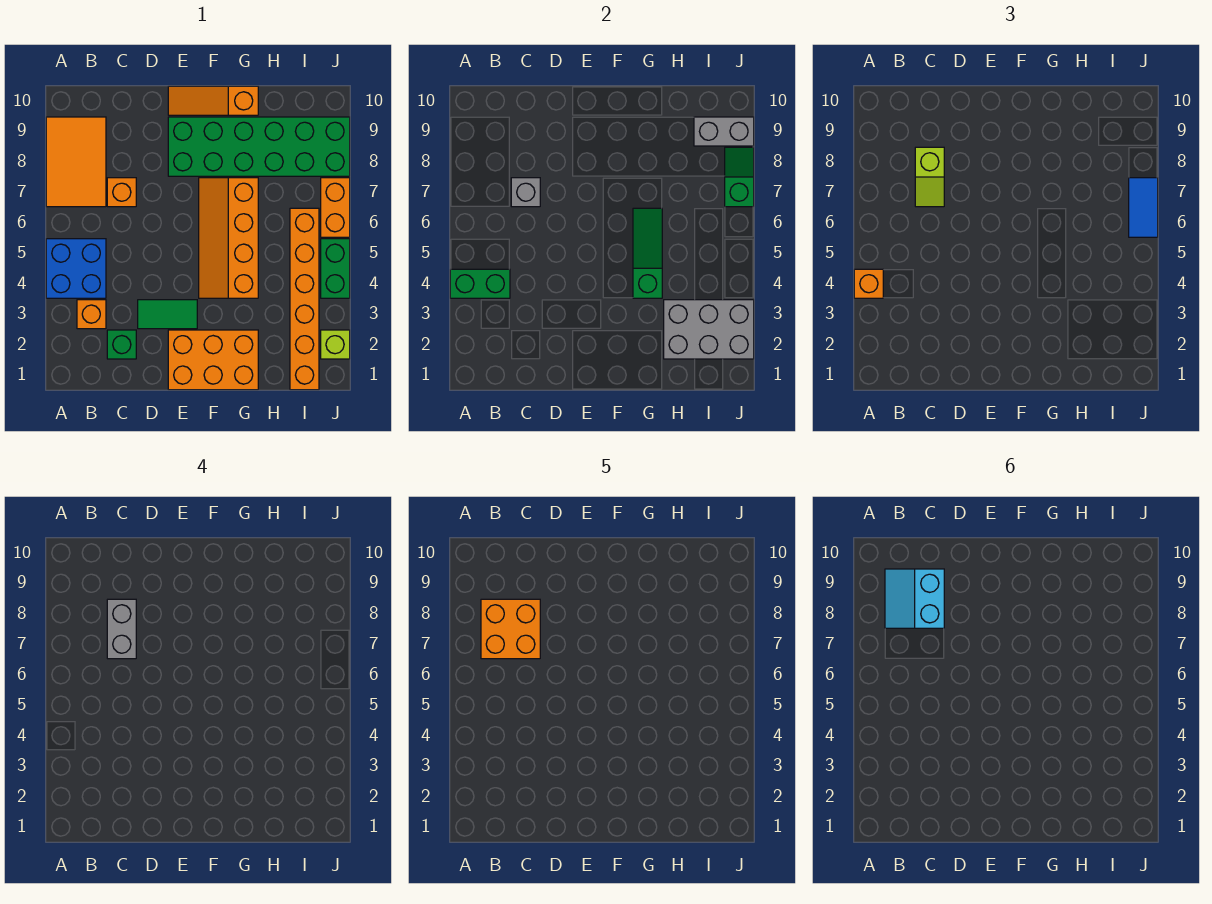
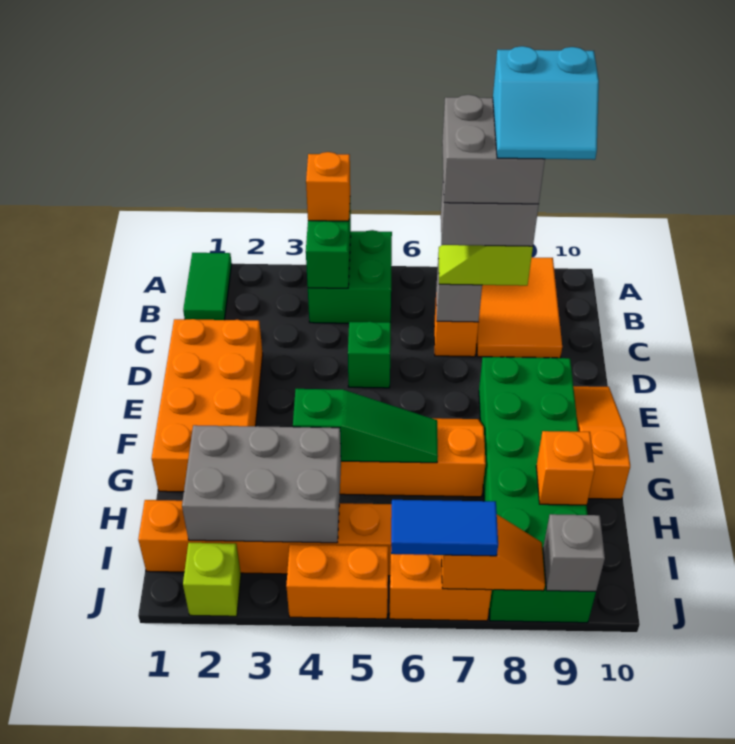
blue brick A4:B5 level 1 -> green brick A4:B5 level 1
orange tile A7:B9 level 1 -> orange tile A8:C9 level 1
orange brick B3 level 1 -> orange brick H9 level 2
orange brick B7:C8 level 5 -> grey brick B7:C8 level 5
cyan slope B8:C9 level 6 top C -> cyan slope B8:C9 level 6 top B
green brick C2 level 1 -> green brick D5 level 1
green tile D3:E3 level 1 -> green tile A1:B1 level 1
orange brick E1:G2 level 1 -> orange brick D1:G2 level 1
grey brick H2:J3 level 2 -> grey brick H2:I4 level 2
grey brick I9:J9 level 2 -> grey brick J9 level 2
green brick J4:J5 level 1 -> orange brick J4:J5 level 1
green slope J7:J8 level 2 top 7 -> orange slope J7:J8 level 2 top 7

